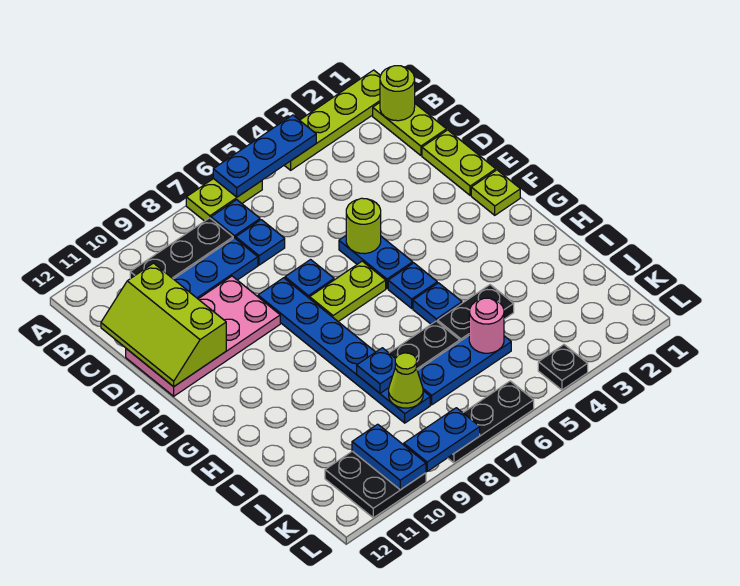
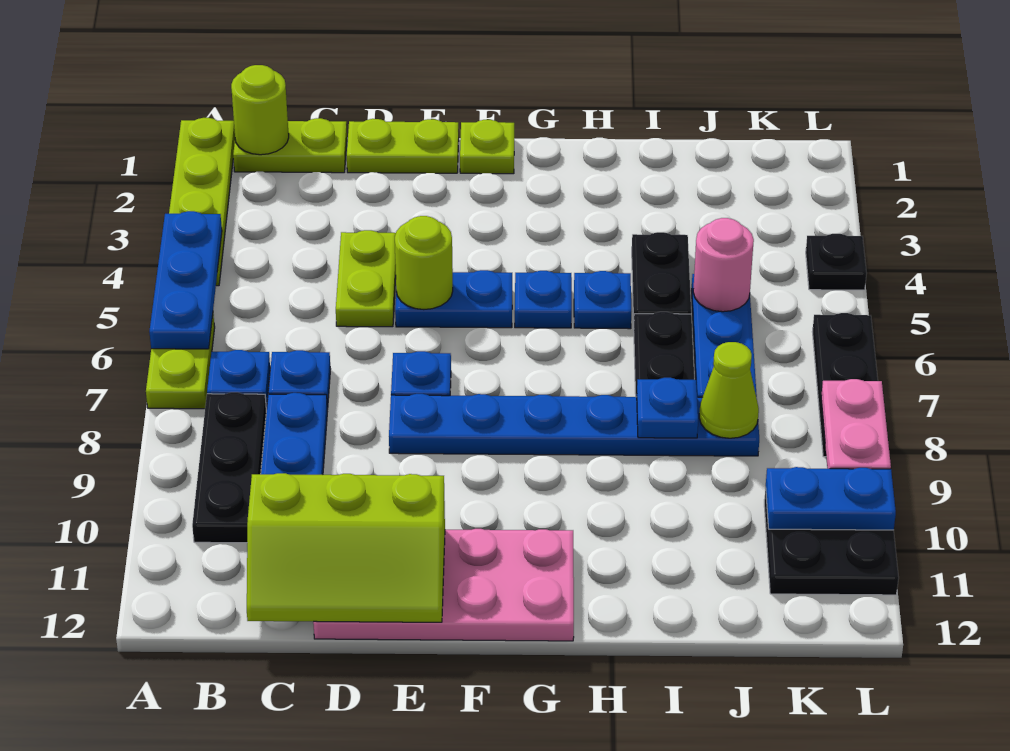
pink plate D9:E12 level 1 -> pink plate D11:G12 level 1
lime plate F6:F7 level 1 -> lime plate D4:D5 level 1
blue plate L8:L9 level 2 -> pink plate L8:L9 level 2

